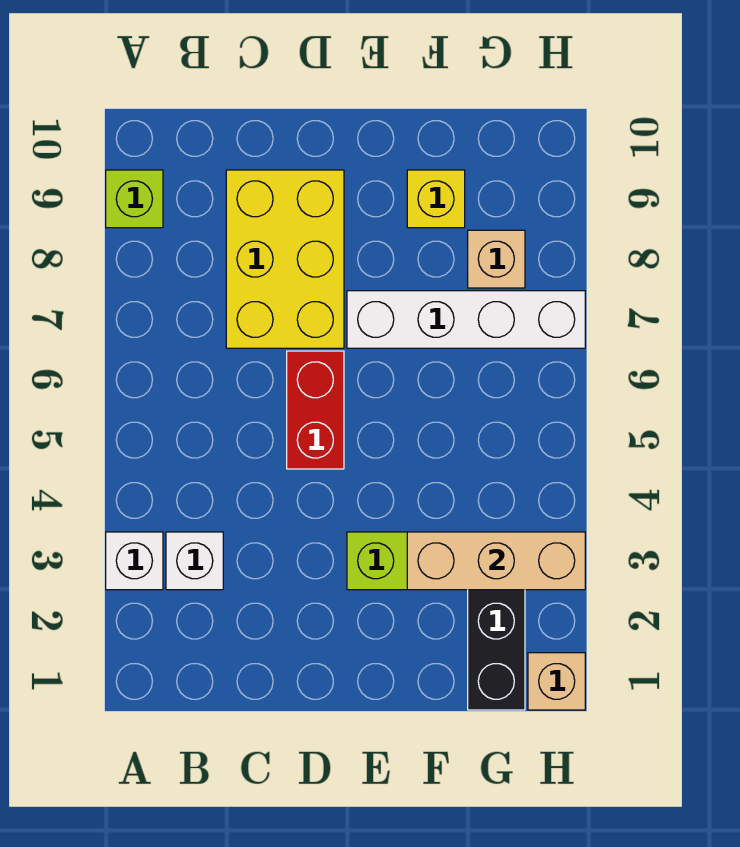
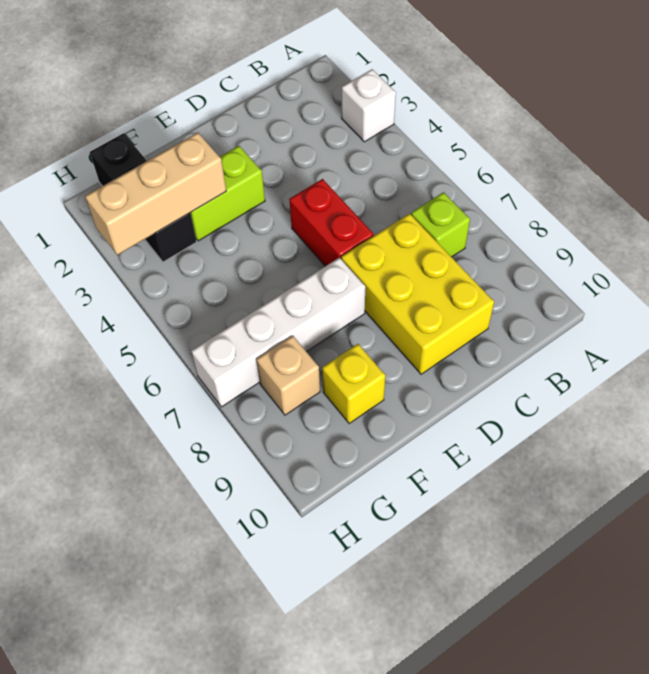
lime brick A9 level 1 -> lime brick B7 level 1
white brick B3 level 1 -> none
tan brick H1 level 1 -> none

